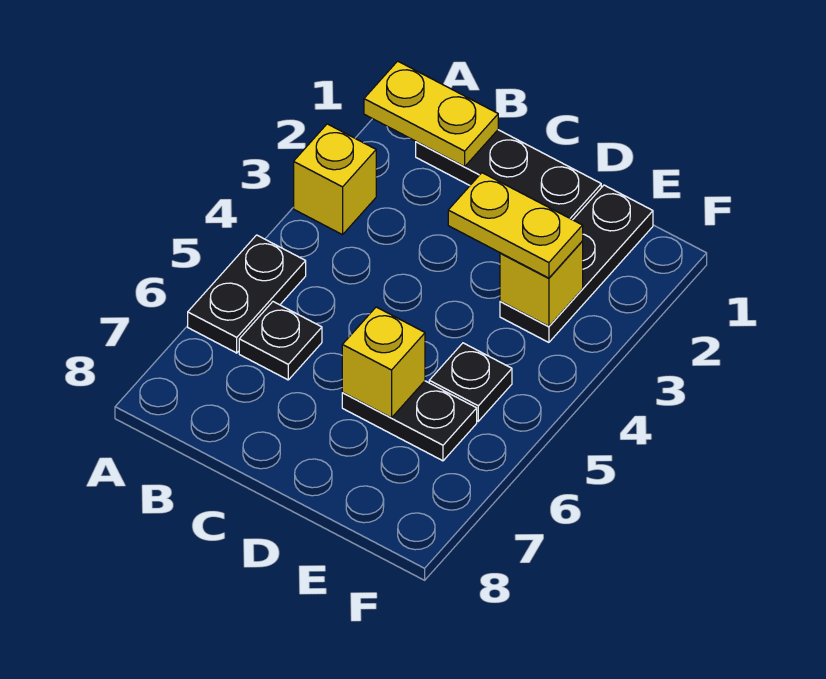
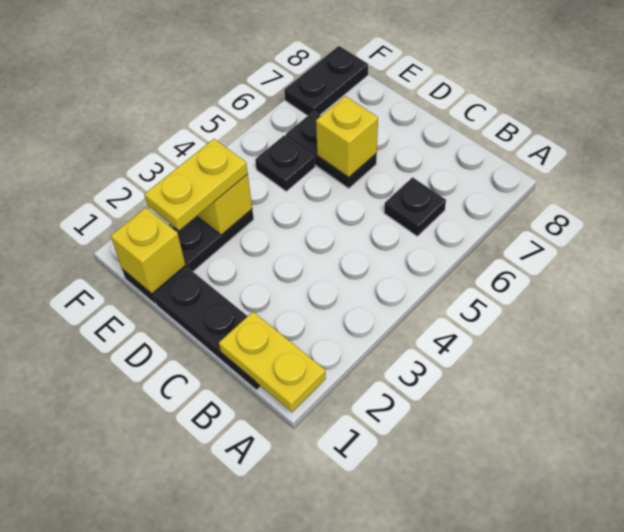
yellow brick A3 level 1 -> yellow brick E1 level 2
black plate A5:A6 level 1 -> black plate F7:F8 level 1
yellow plate D3:E3 level 3 -> yellow plate E2:E3 level 3

